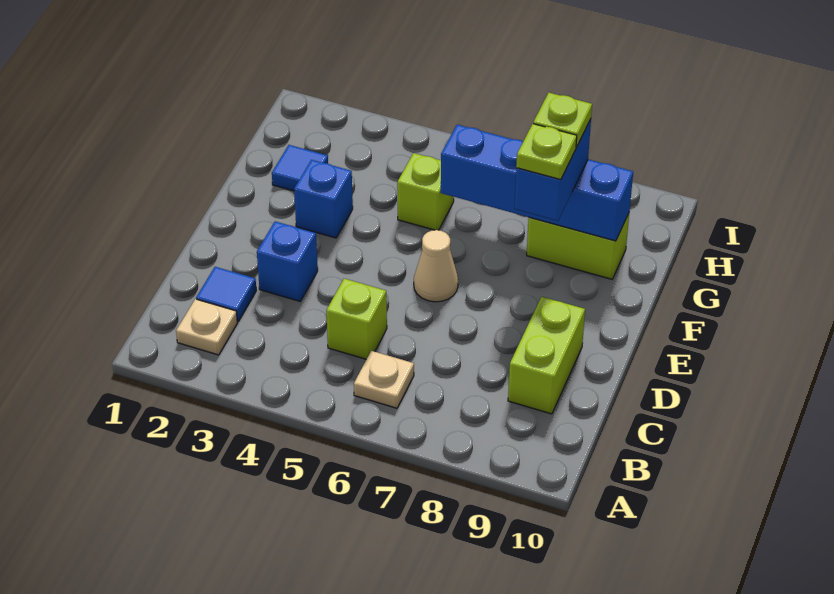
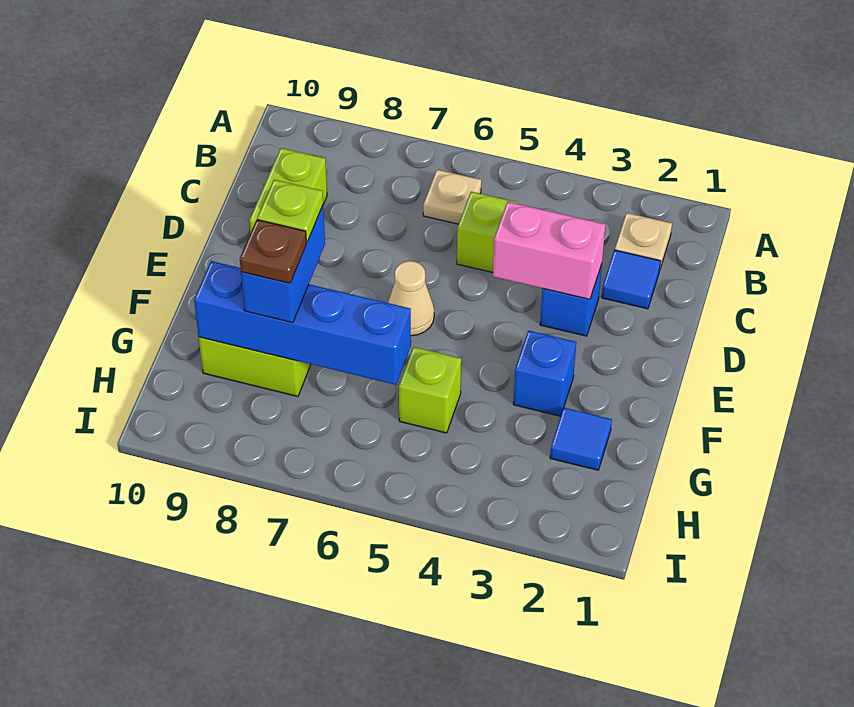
none -> pink brick D3:D4 level 2
lime plate G8 level 4 -> brown plate G8 level 4

